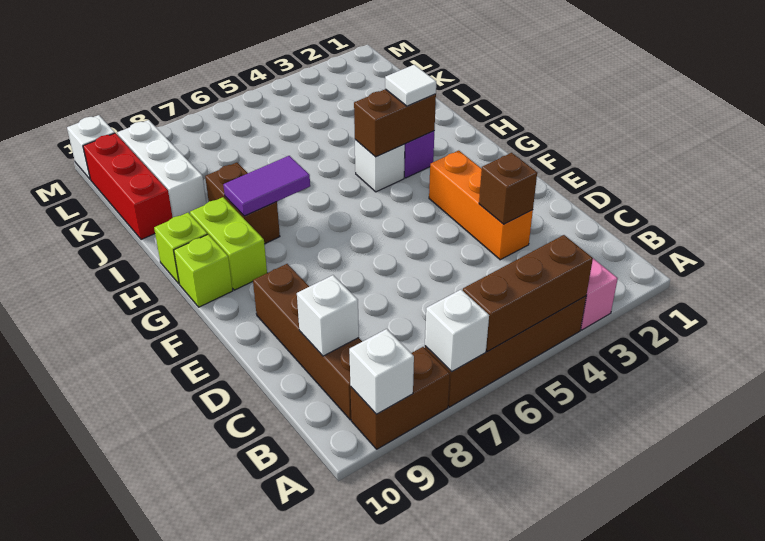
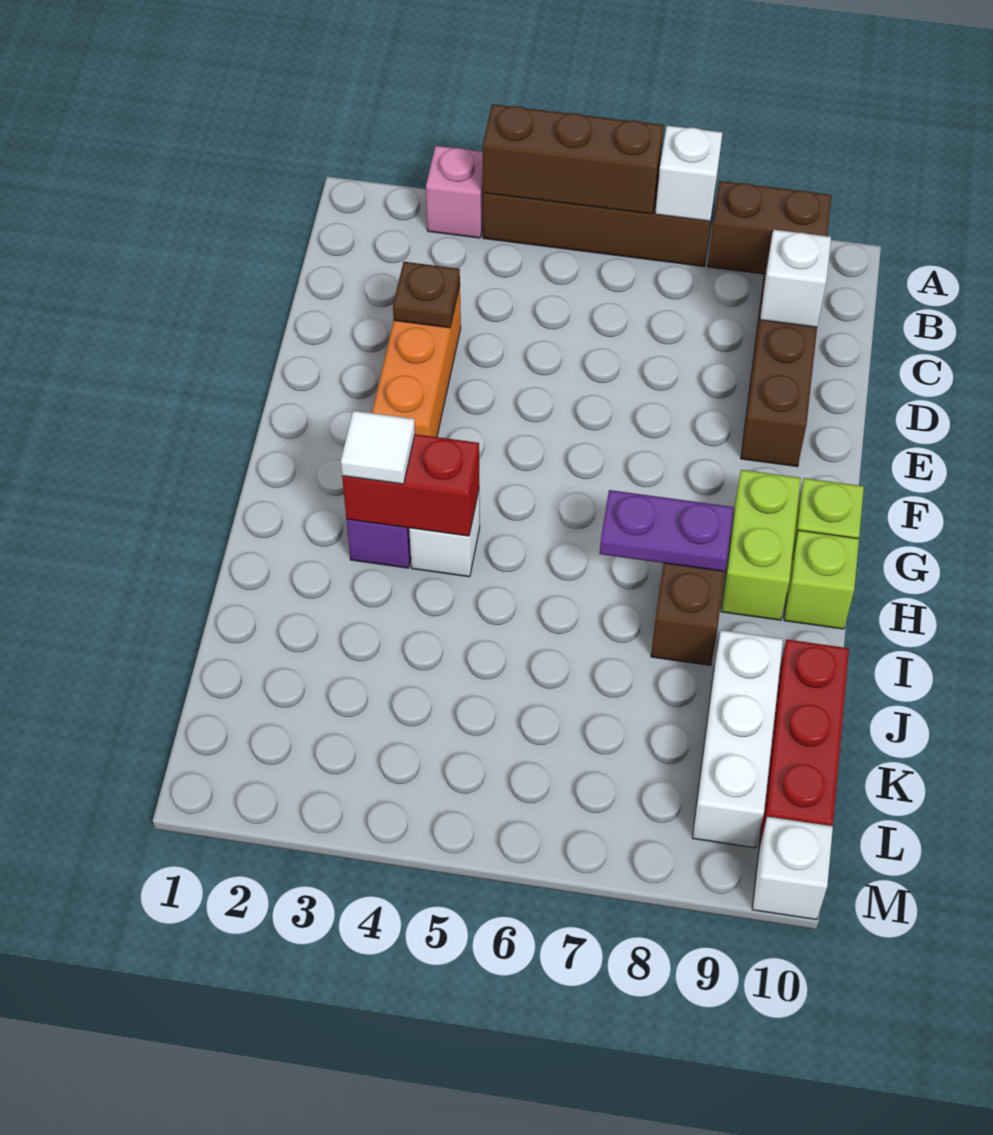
white brick A9 level 2 -> none
brown brick D3 level 2 -> brown plate D3 level 2
brown brick H3:H4 level 2 -> red brick H3:H4 level 2
purple tile H7:H8 level 2 -> purple plate H7:H8 level 2

